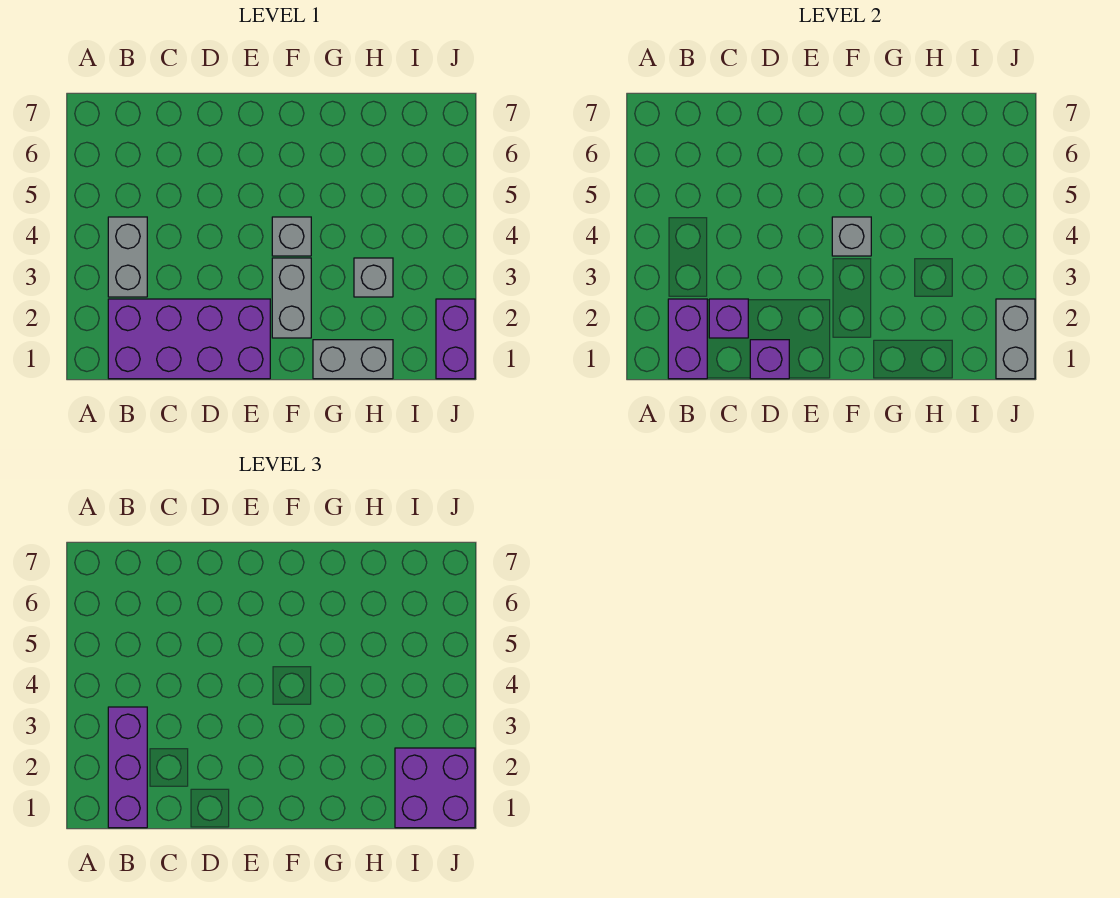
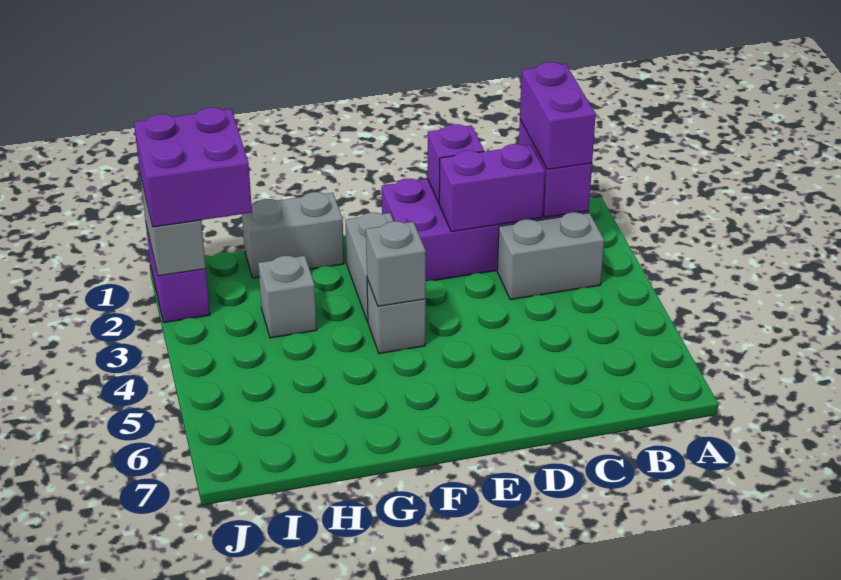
purple brick B1:B3 level 3 -> purple brick B1:B2 level 3
grey brick B3:B4 level 1 -> grey brick B3:C3 level 1
purple brick C2 level 2 -> purple brick C2:D2 level 2

